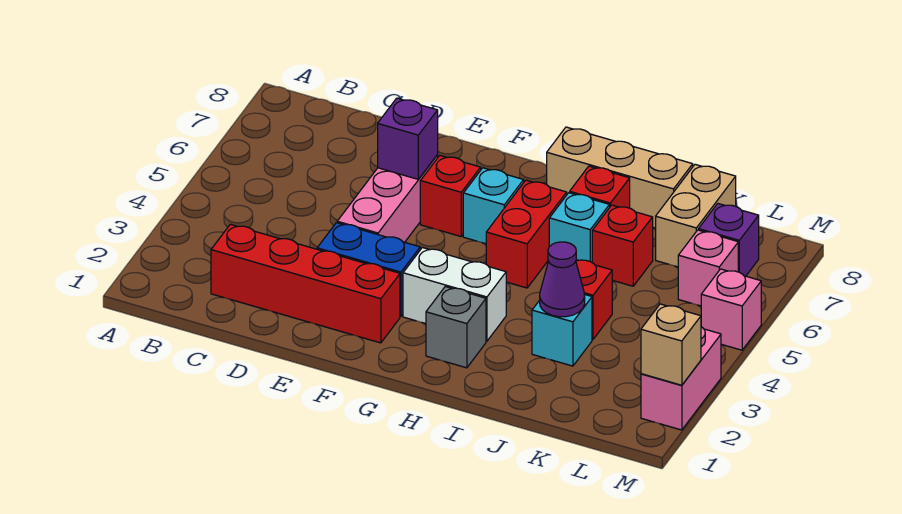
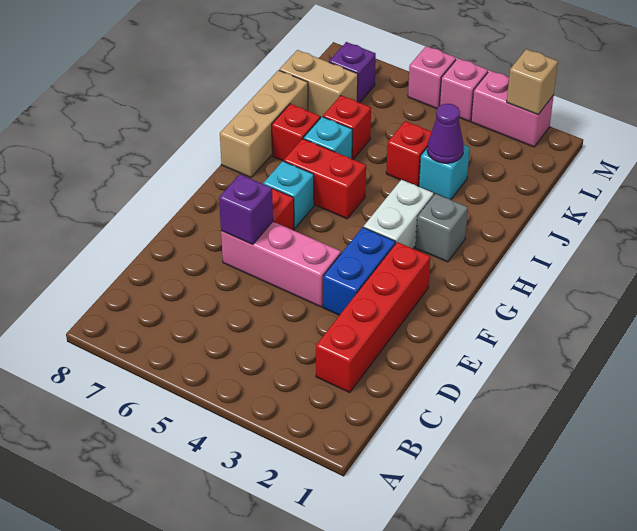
pink brick L6 level 1 -> pink brick M4 level 1

